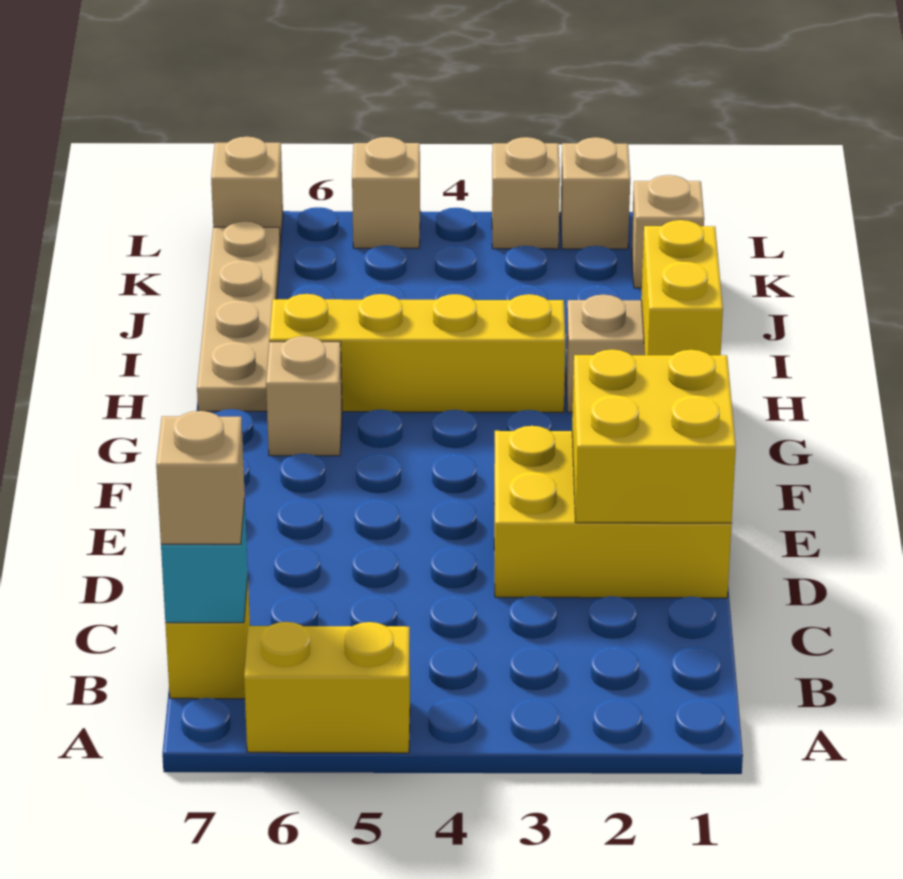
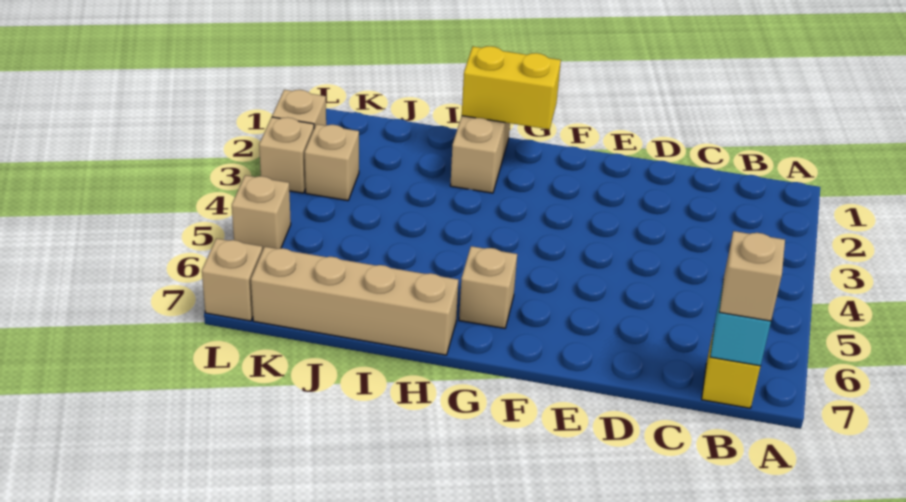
yellow brick A5:A6 level 1 -> none
yellow brick D1:E3 level 1 -> none
yellow brick D1:E2 level 2 -> none
yellow brick H3:H6 level 1 -> none
tan plate H7:K7 level 1 -> tan brick H7:K7 level 1
tan brick K1 level 1 -> tan brick K3 level 1

